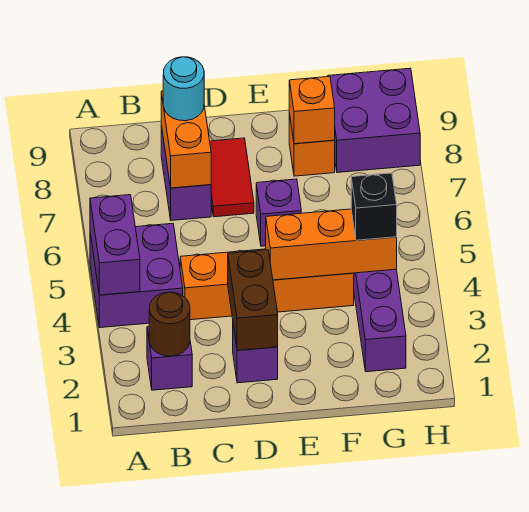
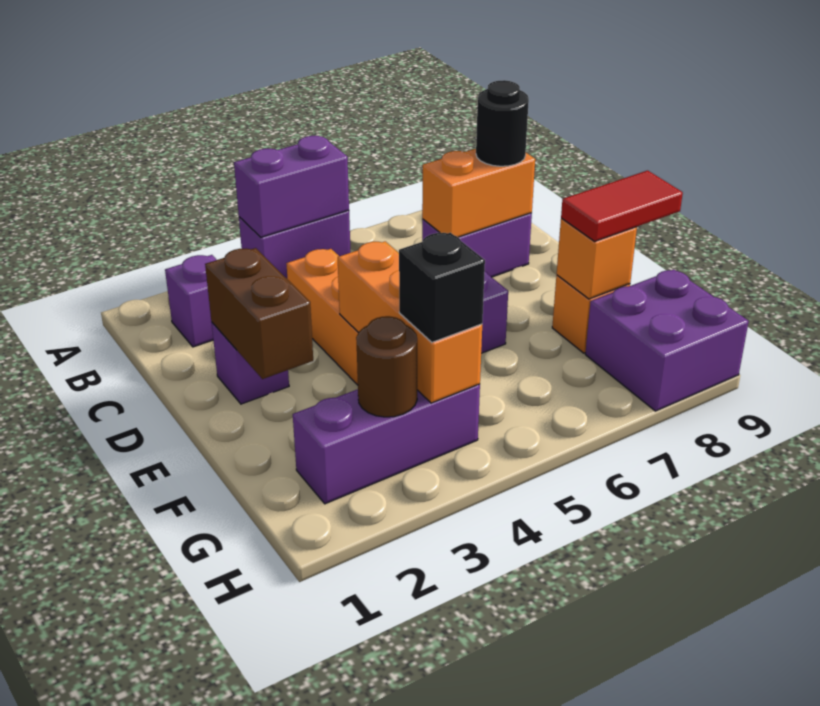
purple brick A4:B5 level 1 -> purple brick A4:A5 level 1
brown round brick B2 level 2 -> brown round brick G3 level 2
cyan round brick C8 level 3 -> black round brick C8 level 3
brown brick D2:D3 level 2 -> brown brick D2:E2 level 2
red tile D7:D8 level 1 -> red tile F8:F9 level 3

